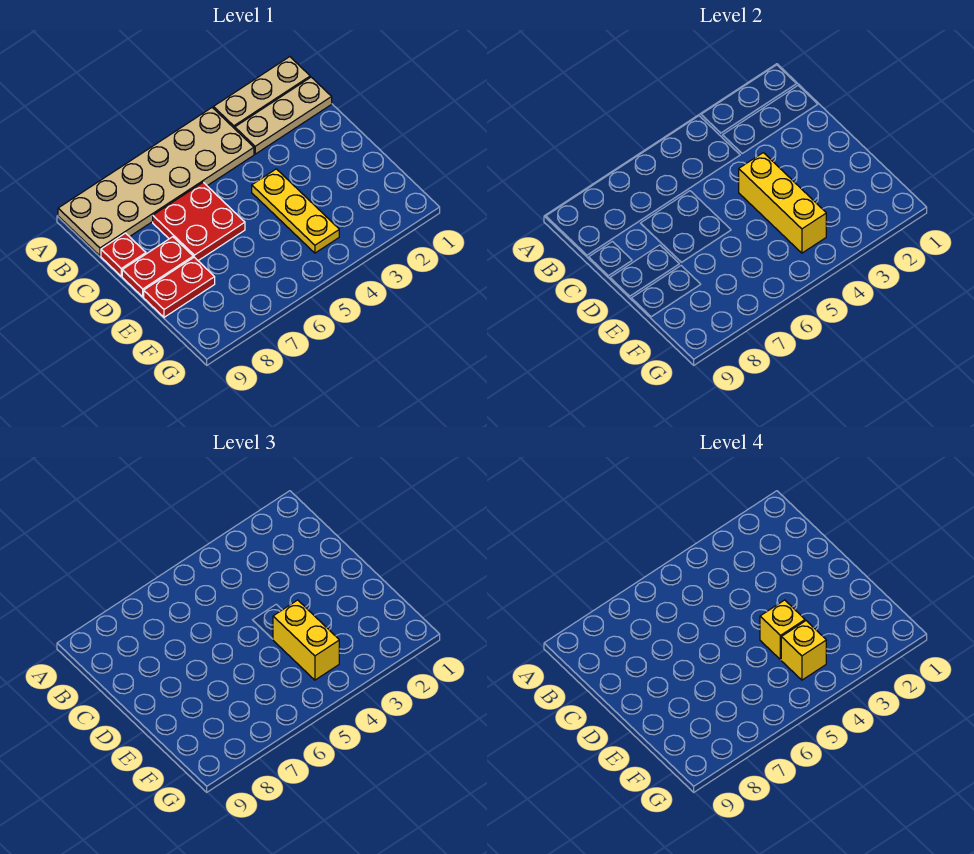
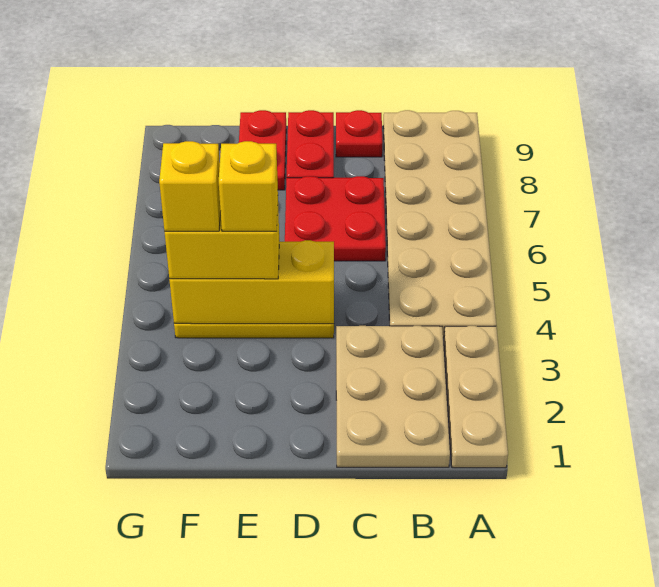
tan plate B1:B3 level 1 -> tan plate B1:C3 level 1

